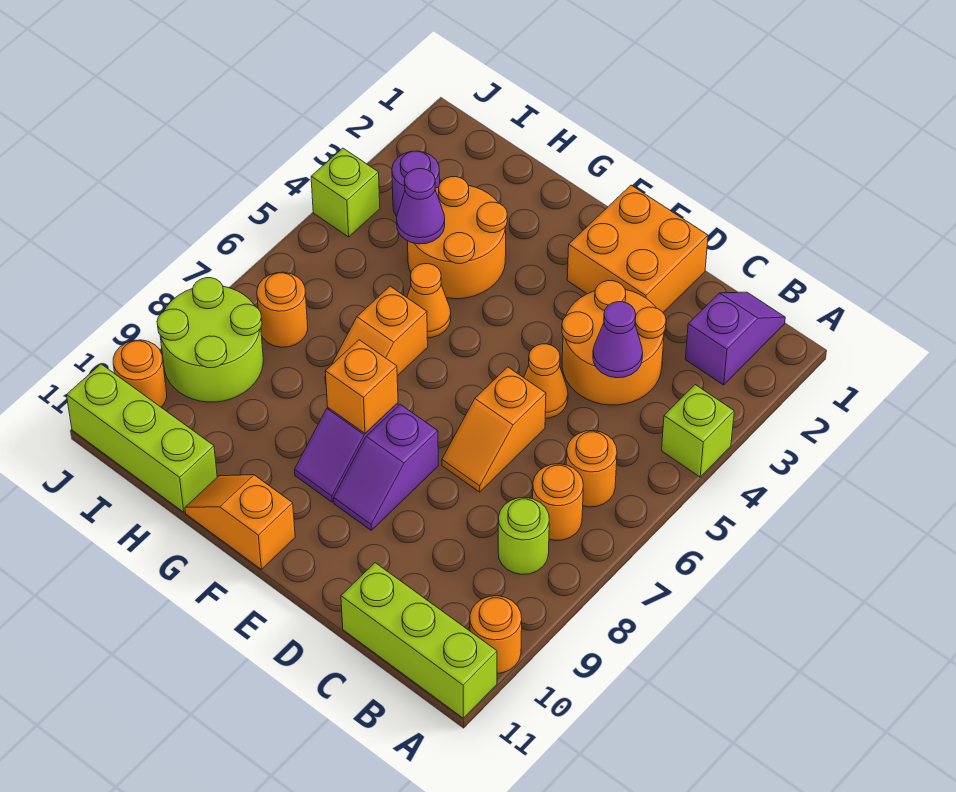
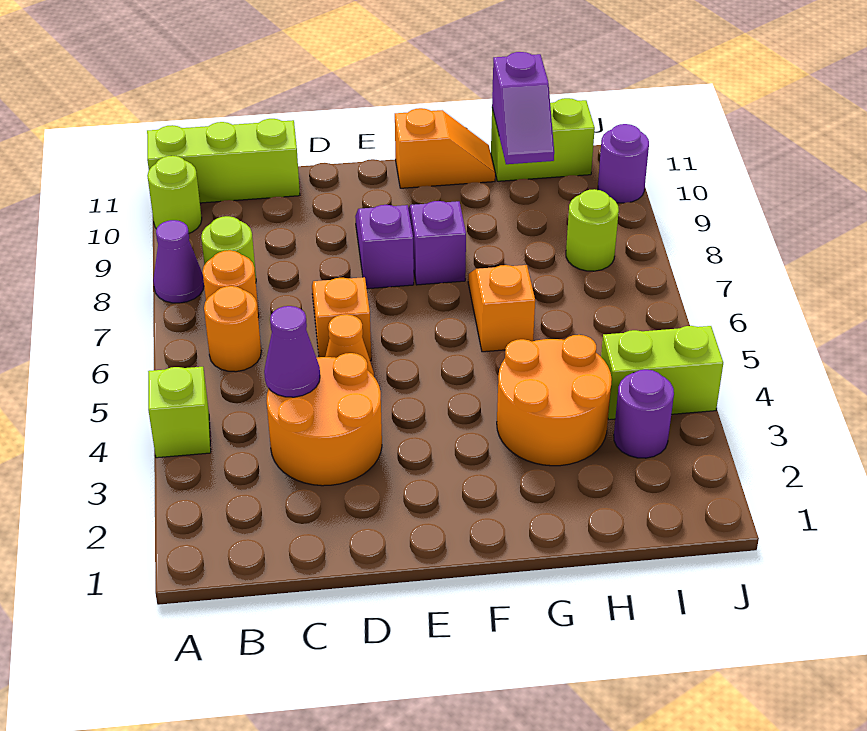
orange round brick A10 level 1 -> lime round brick A10 level 1
purple slope B1:B2 level 1 top 2 -> purple slope H10:H11 level 2 top 11
orange brick D1:E2 level 1 -> none
orange brick F8 level 2 -> none
orange cone G5 level 1 -> none
purple cone H4 level 2 -> purple cone A8 level 1
lime brick H11:J11 level 1 -> lime brick H11:I11 level 1
orange round brick I7 level 1 -> none
lime round brick I8:J9 level 1 -> lime round brick I8 level 1
lime brick J4 level 1 -> lime brick I4:J4 level 1
orange round brick J10 level 1 -> purple round brick J10 level 1

